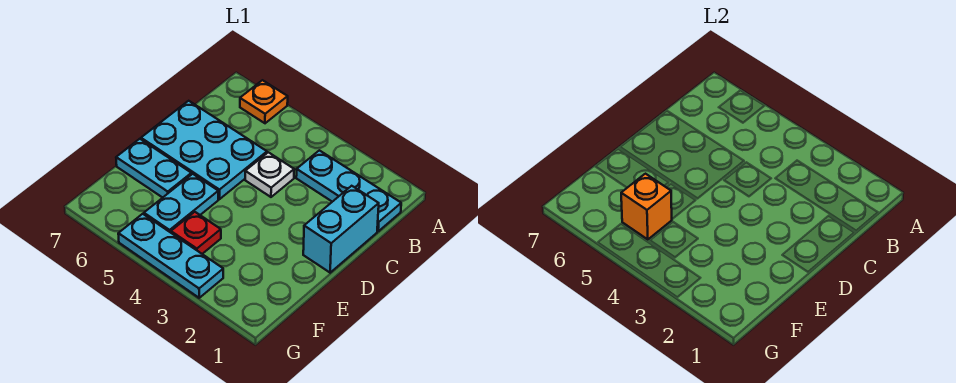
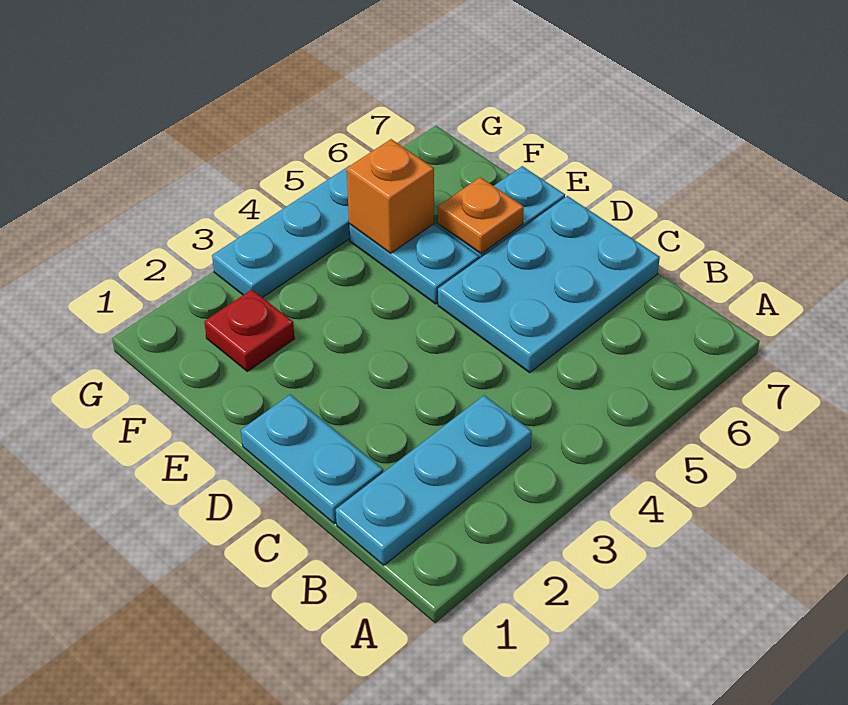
orange plate A6 level 1 -> orange plate E6 level 2
cyan brick C1:D1 level 1 -> cyan plate C1:D1 level 1
white plate C4 level 1 -> none
red plate F4 level 1 -> red plate F2 level 1

